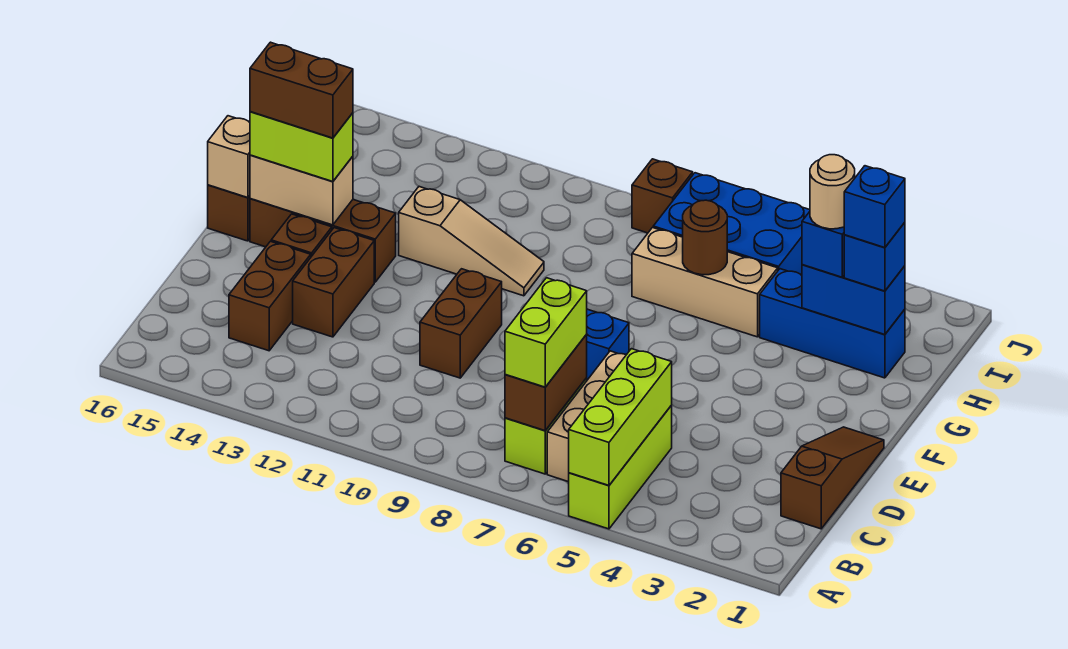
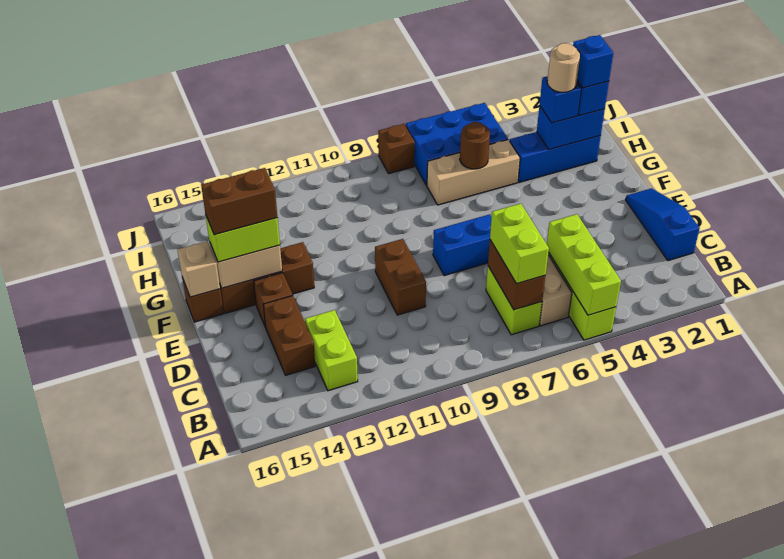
none -> lime brick B13:C13 level 1
brown slope C1:E1 level 1 top C -> blue slope C1:E1 level 1 top C
brown brick D13:E13 level 1 -> none
tan slope G10:G12 level 1 top 12 -> none

